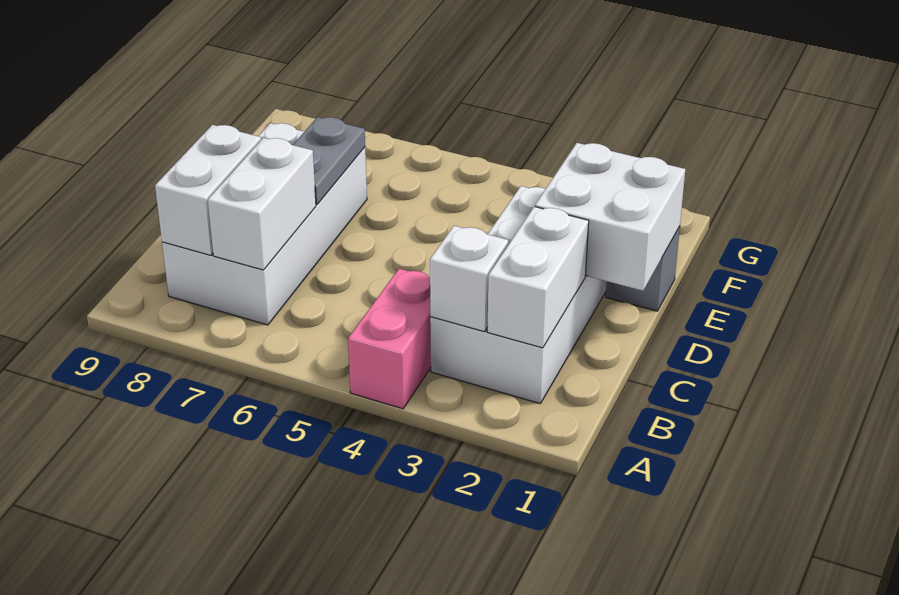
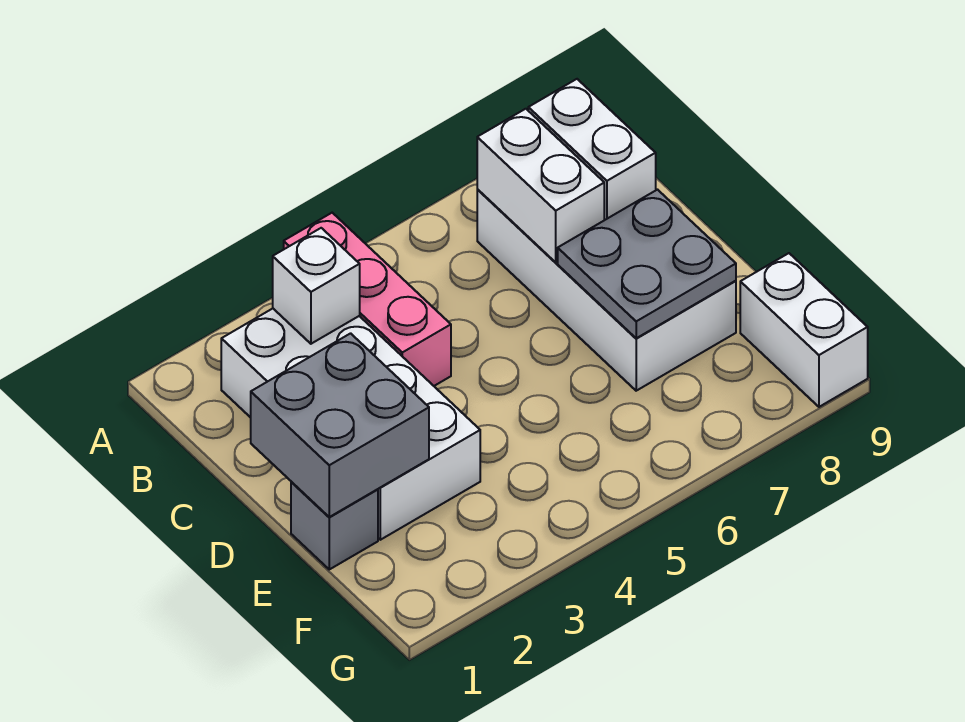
pink brick A4:B4 level 1 -> pink brick A4:C4 level 1
white brick B2:C2 level 2 -> white brick F9:G9 level 1
white brick D1:E2 level 2 -> grey brick D1:E2 level 2
grey plate D7:E7 level 2 -> grey plate D7:E8 level 2

